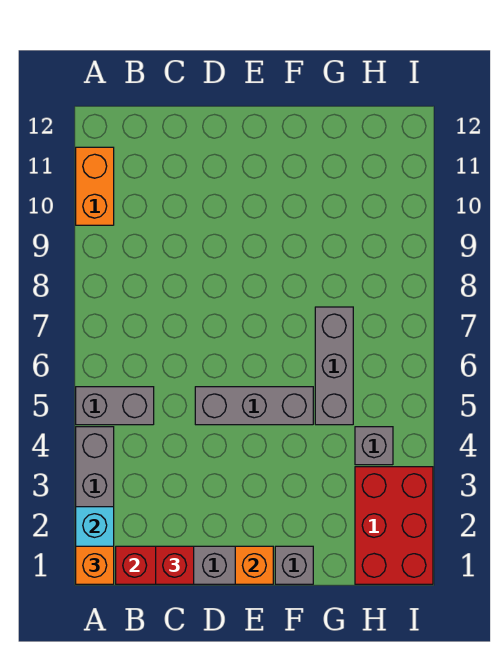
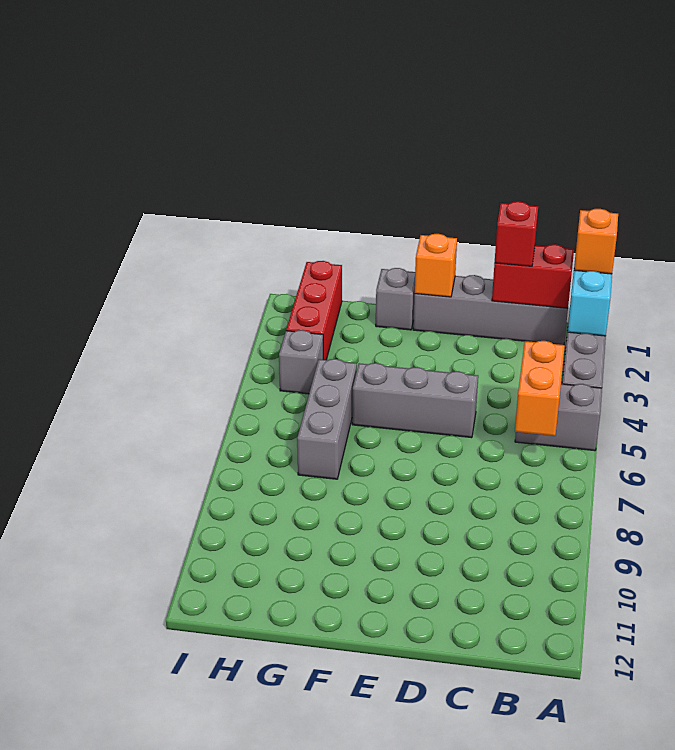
orange brick A10:A11 level 1 -> orange brick B5:B6 level 2
red brick H1:I3 level 1 -> red brick H1:H3 level 1

